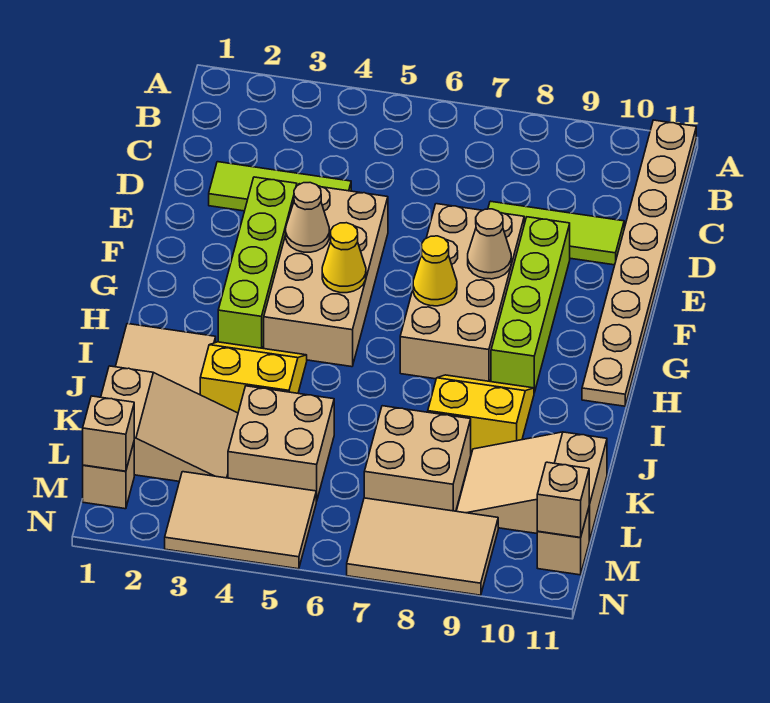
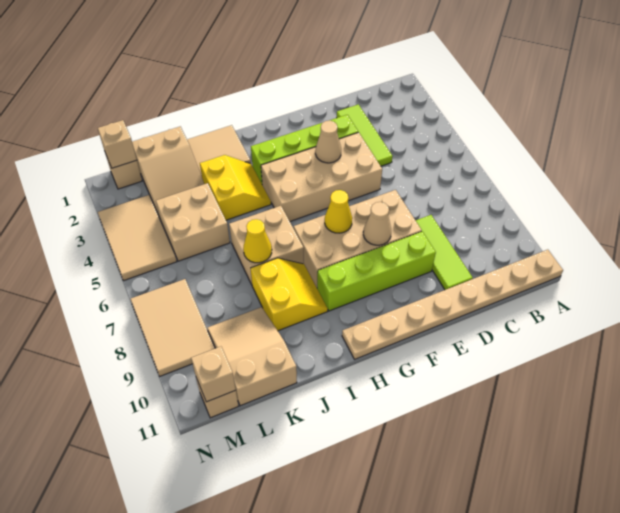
yellow cone G5 level 2 -> yellow cone J7 level 2
tan brick K7:L8 level 1 -> tan brick I6:J7 level 1

